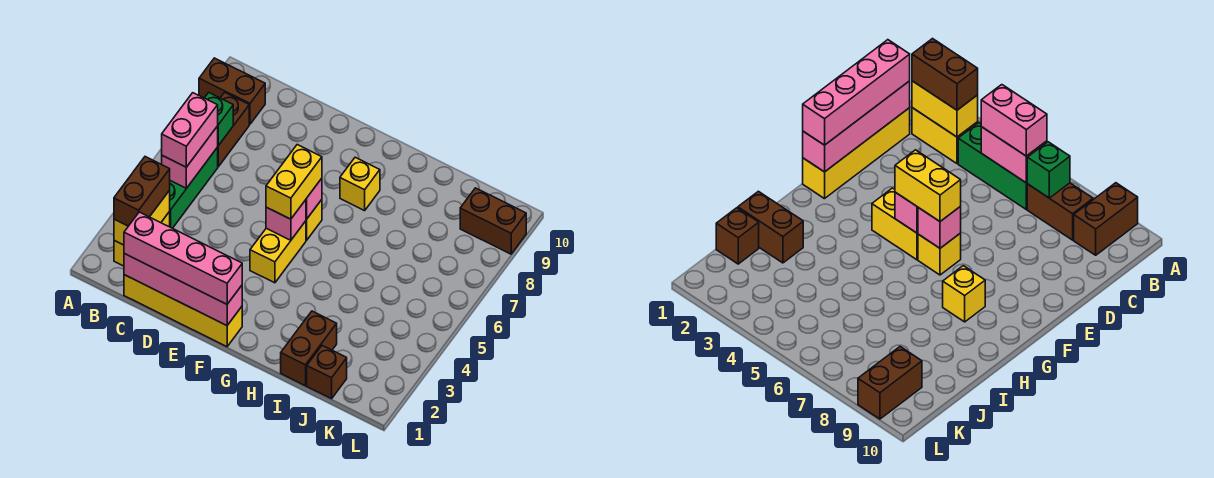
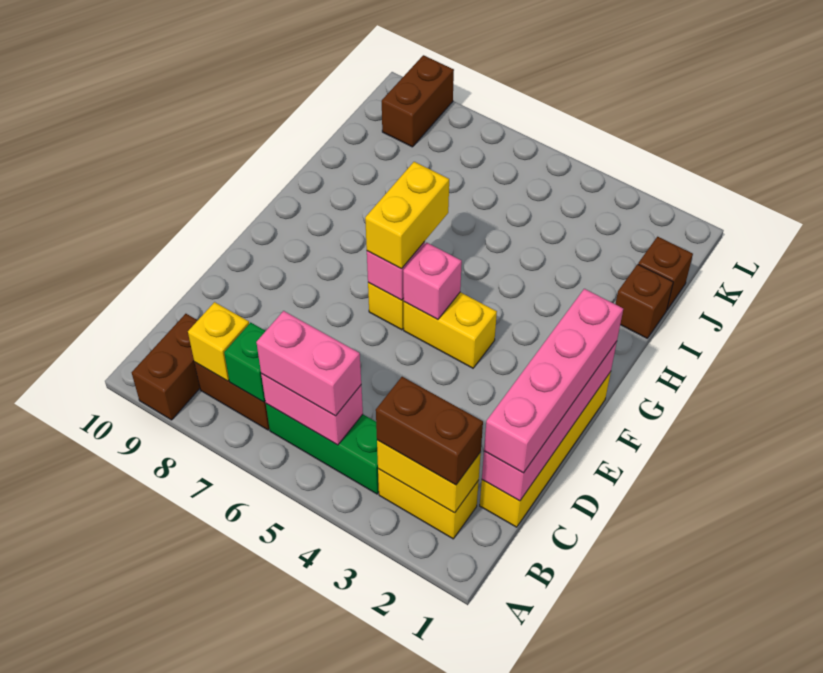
yellow brick F5:F6 level 3 -> yellow brick F6:G6 level 3
yellow brick G8 level 1 -> yellow brick B8 level 2
brown brick I1:I2 level 1 -> brown brick I1 level 1

